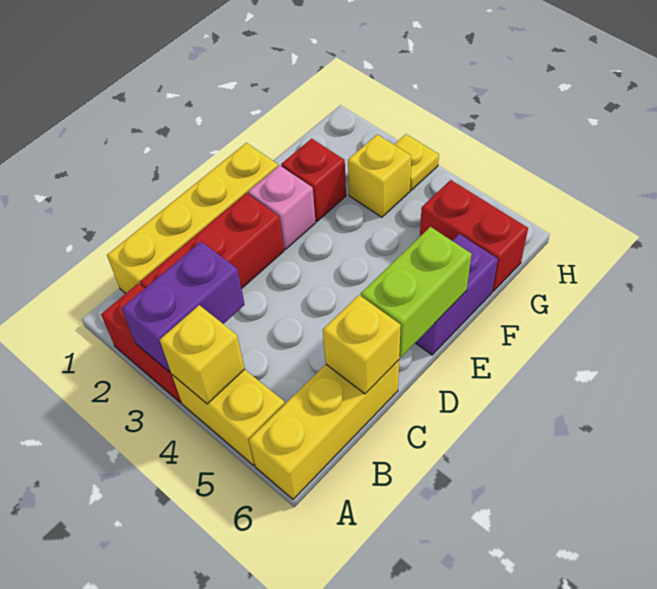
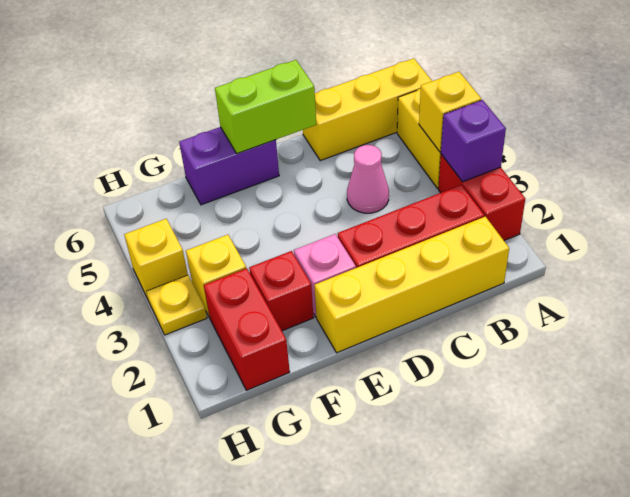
purple brick A3:B3 level 2 -> purple brick A3 level 2
none -> pink cone C4 level 1
yellow brick C6 level 2 -> yellow brick H4 level 1
red brick G5:G6 level 1 -> red brick G1:G2 level 1

